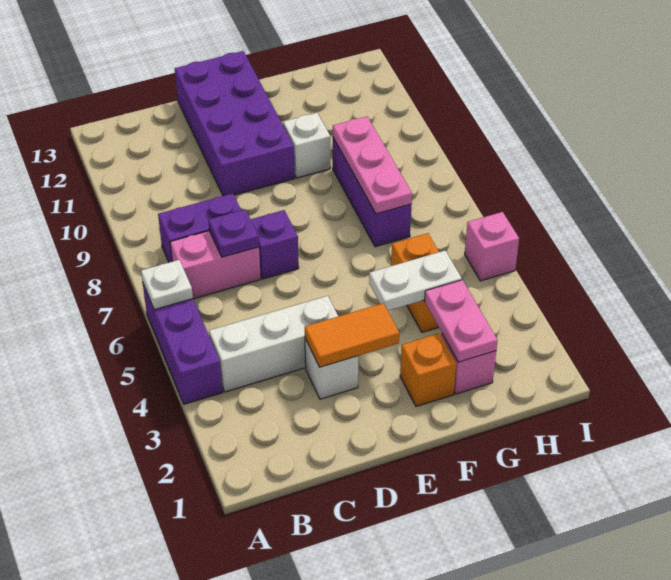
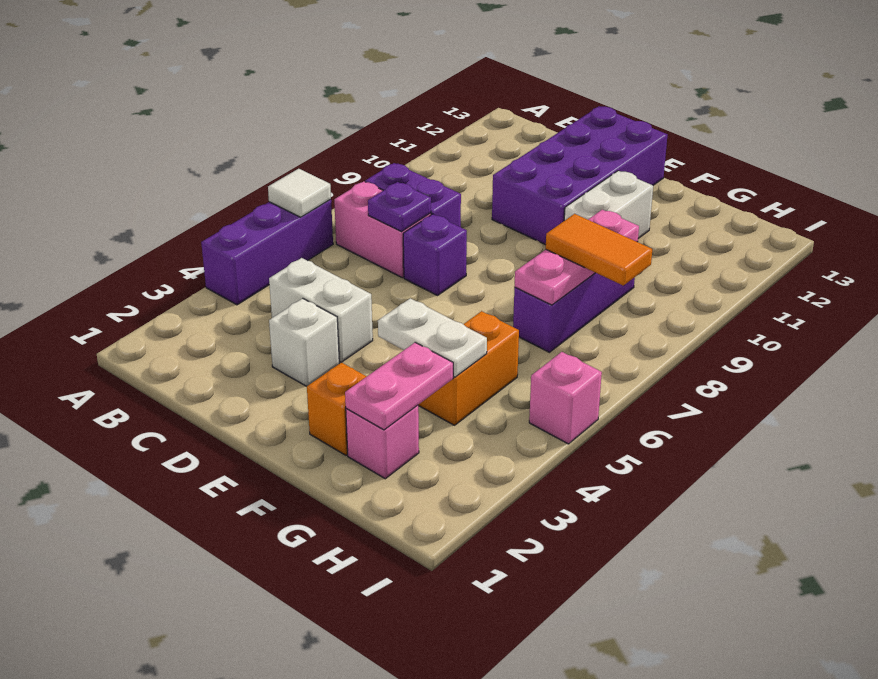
white plate A6 level 2 -> white tile A6 level 2
white brick B4:D4 level 1 -> white brick C4:D4 level 1
orange tile D3:E3 level 2 -> orange tile G8:H8 level 3
white brick F10 level 1 -> white brick F10:F11 level 1

